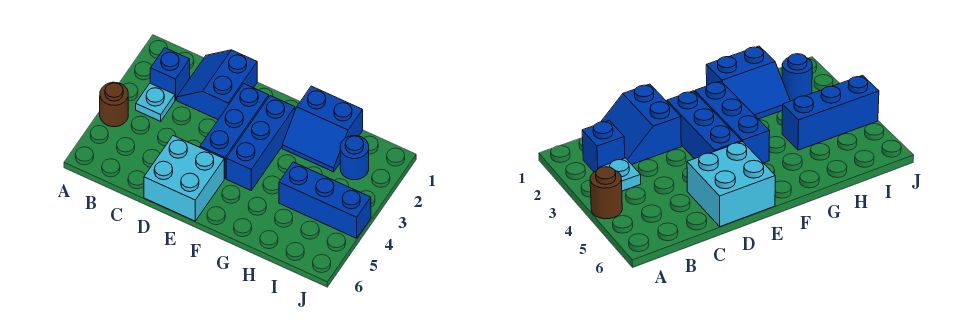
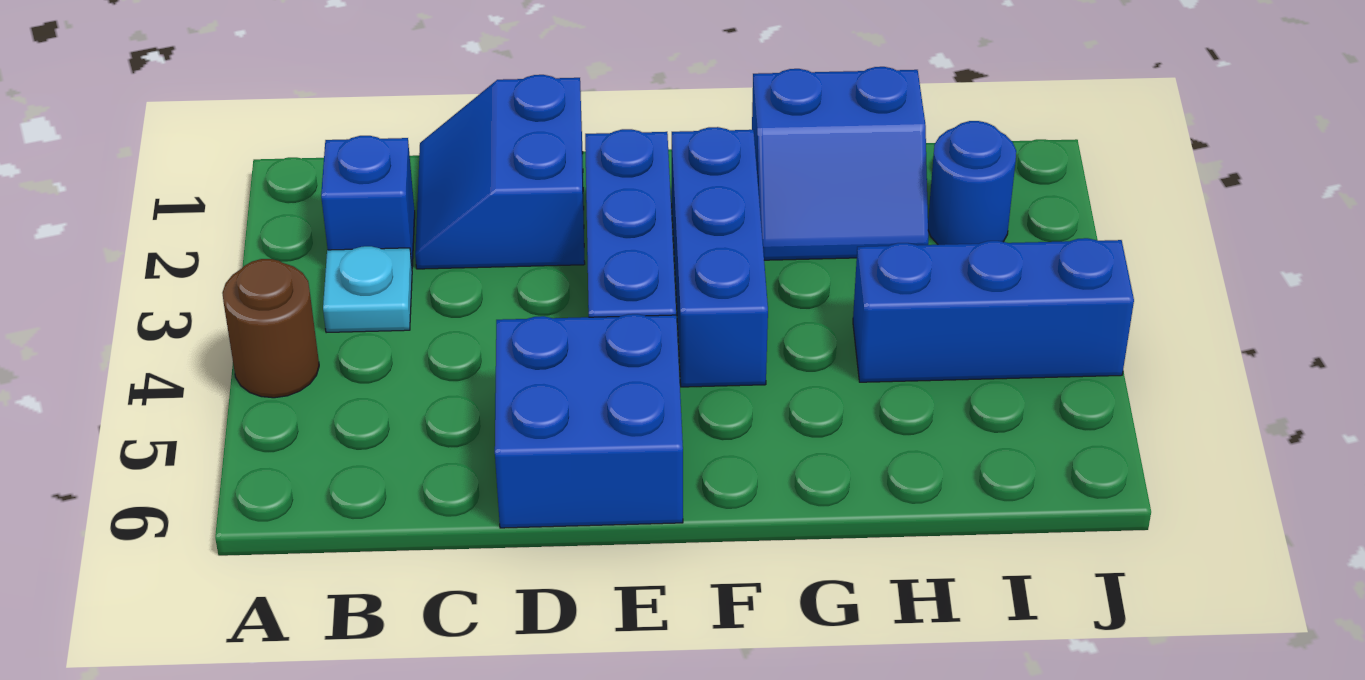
cyan brick D5:E6 level 1 -> blue brick D5:E6 level 1

